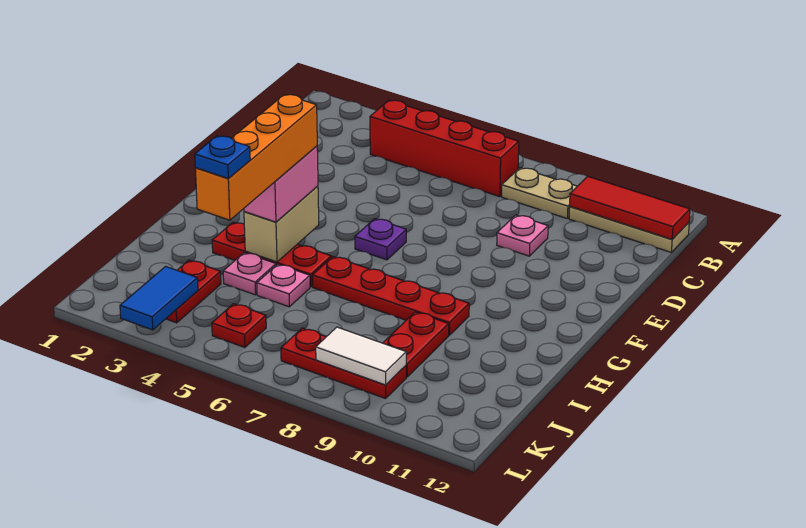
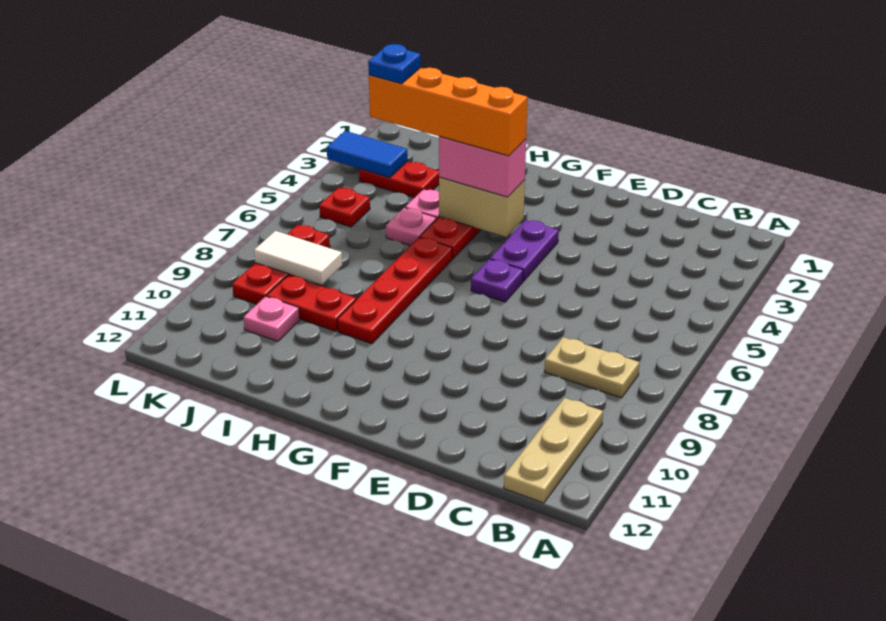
red brick B4:B7 level 1 -> none
tan plate B8:B9 level 1 -> tan plate B8:C8 level 1
red tile B10:B12 level 2 -> none
pink plate D9 level 1 -> pink plate J10 level 1
none -> purple plate F4:F5 level 1
white tile K8:K9 level 2 -> white tile J8:K8 level 2

